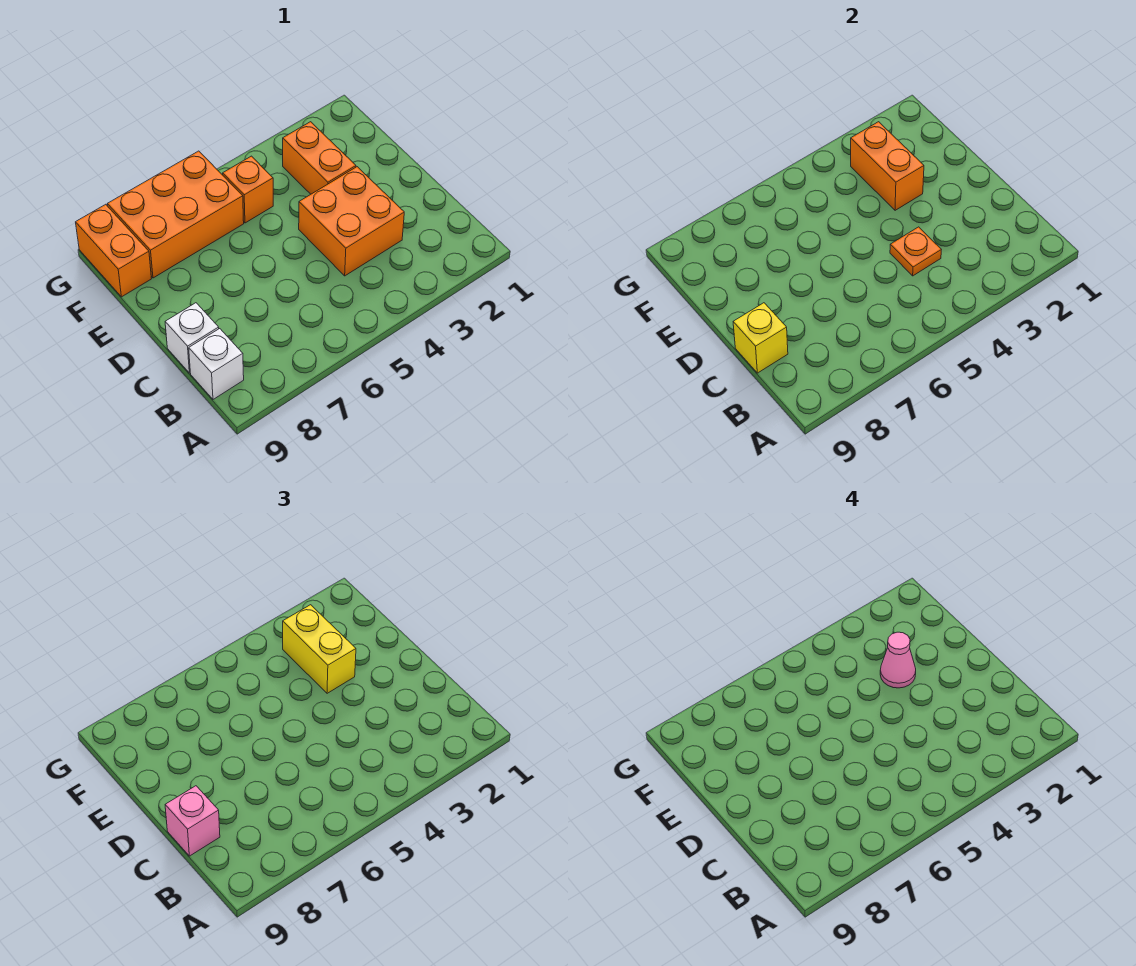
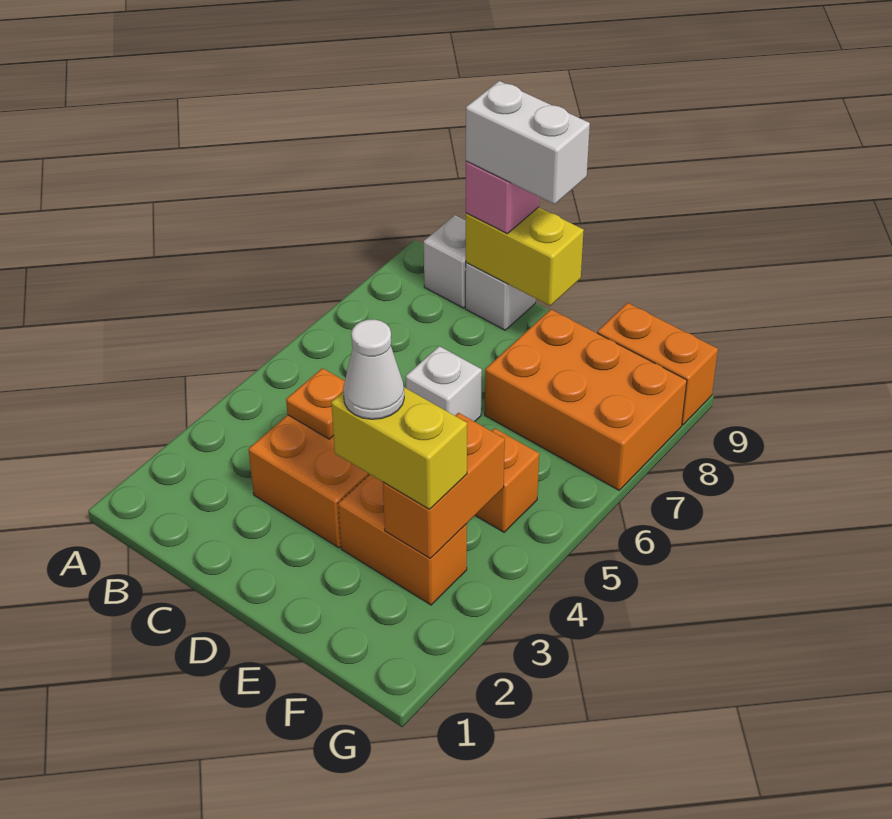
yellow brick C9 level 2 -> yellow brick C9:D9 level 2
none -> white brick C9:D9 level 4
none -> white brick D6 level 1
orange brick E3:F3 level 2 -> orange brick F3:F4 level 2
pink cone E3 level 4 -> white cone E3 level 4
orange brick F6:G8 level 1 -> orange brick E7:G8 level 1

